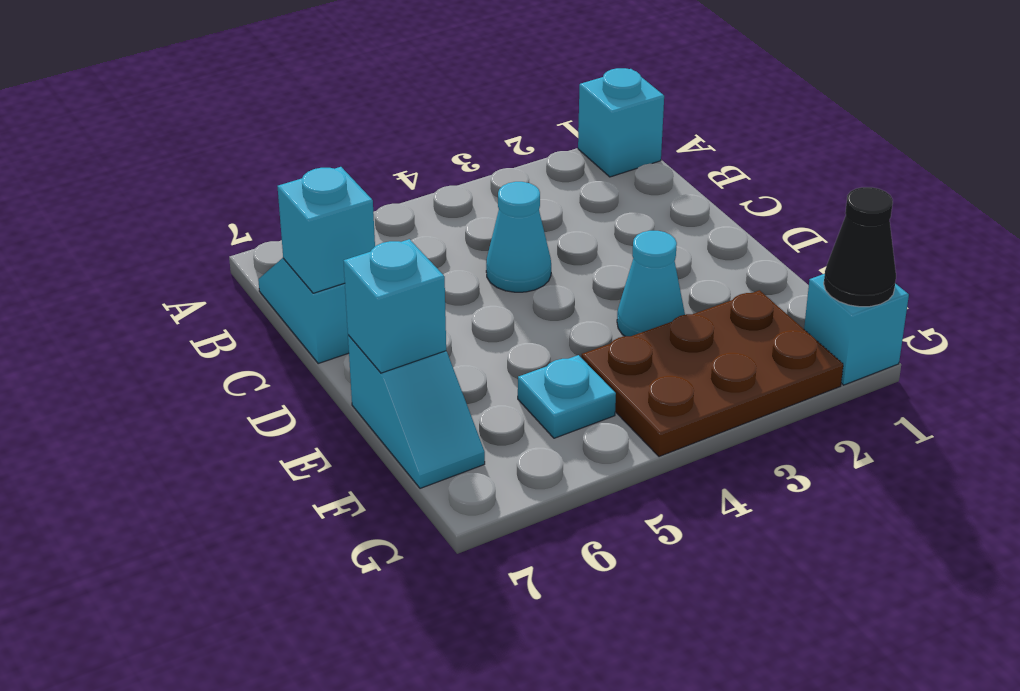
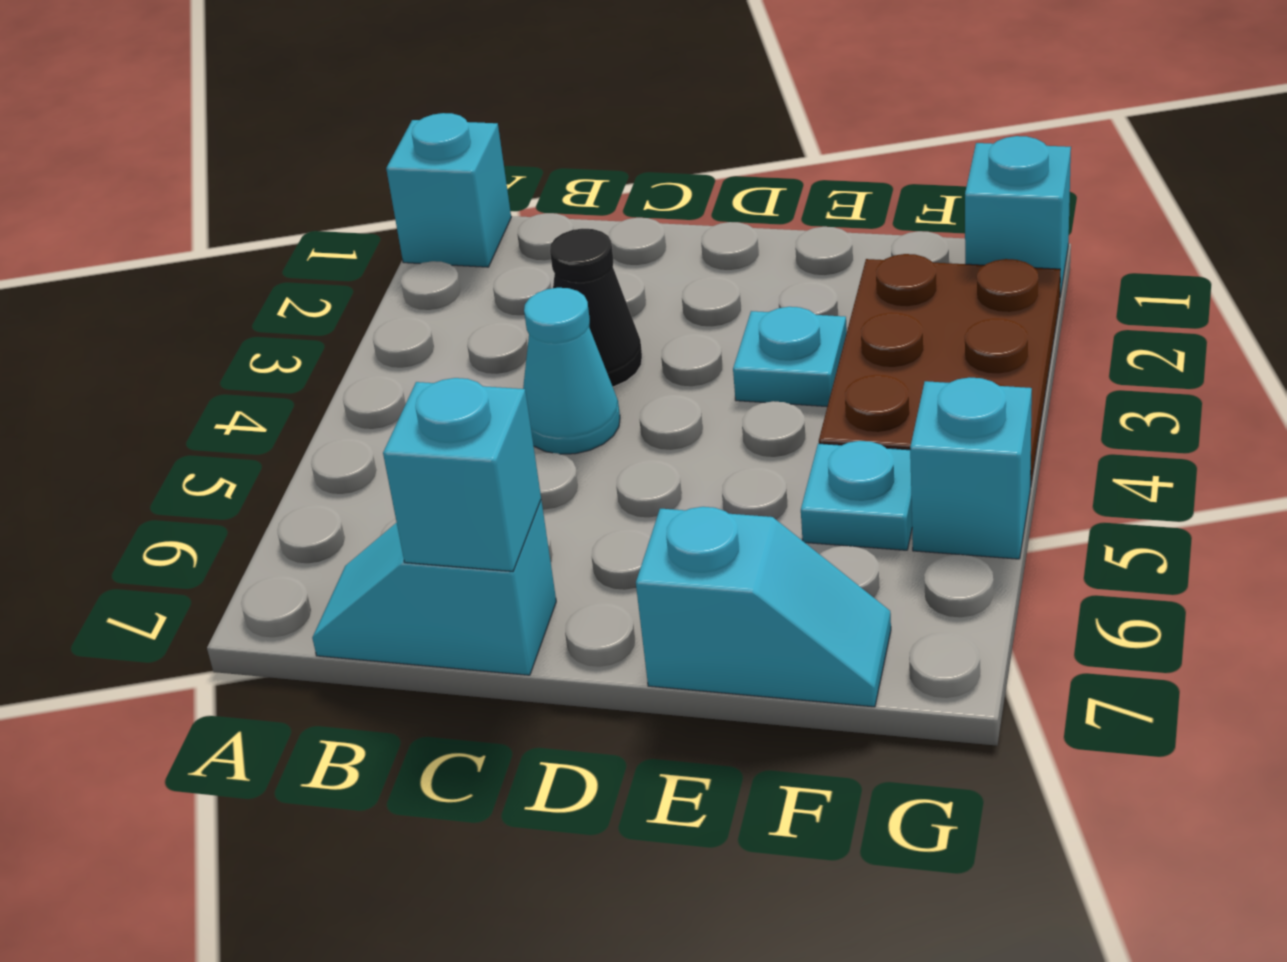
cyan cone E3 level 1 -> cyan plate E3 level 1
cyan brick E7 level 2 -> cyan brick G5 level 1
black cone G1 level 2 -> black cone C3 level 1

